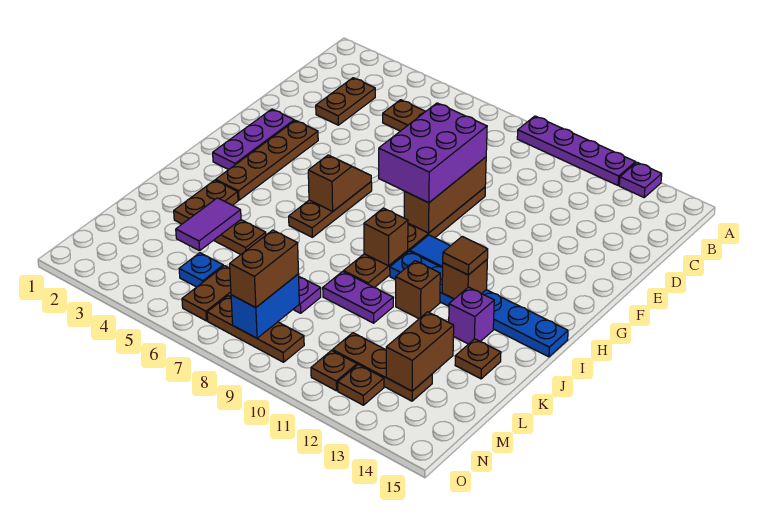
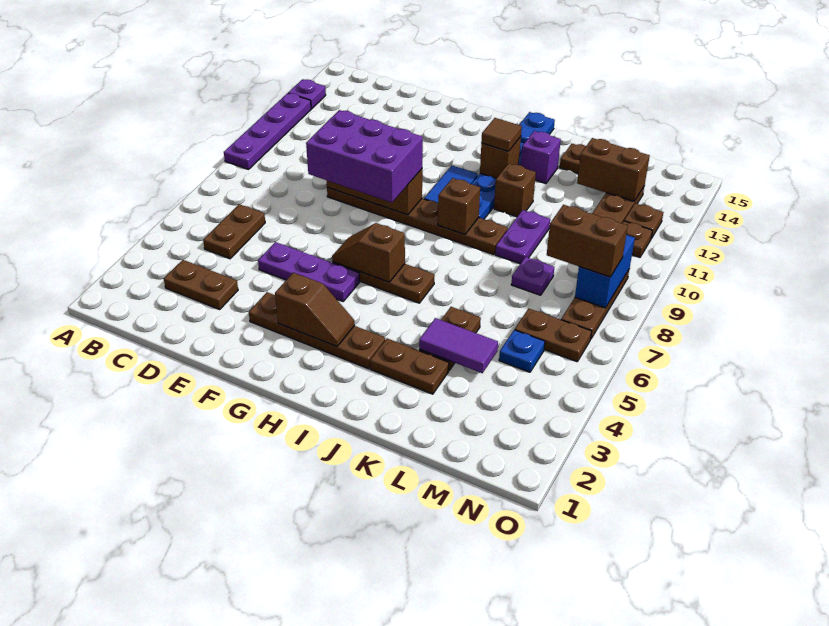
purple plate F2:H2 level 1 -> purple plate E5:G5 level 1
none -> brown slope G3:H3 level 2 top G
blue brick M8:N8 level 2 -> blue brick N8:N9 level 2

